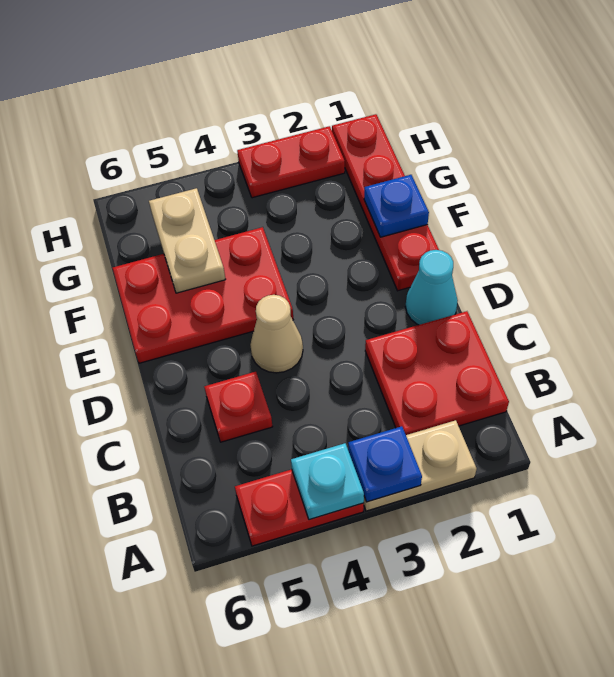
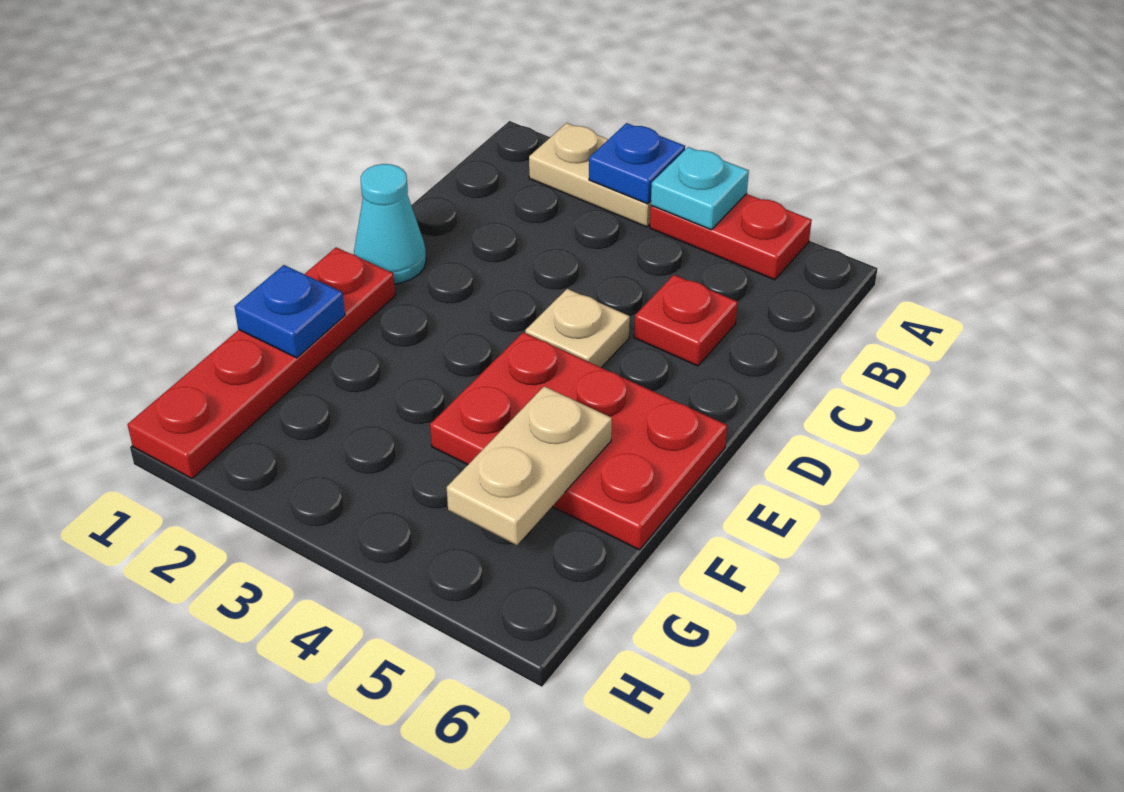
red plate B1:C2 level 1 -> none
tan cone D4 level 1 -> tan plate D4 level 1
red plate H2:H3 level 1 -> none

